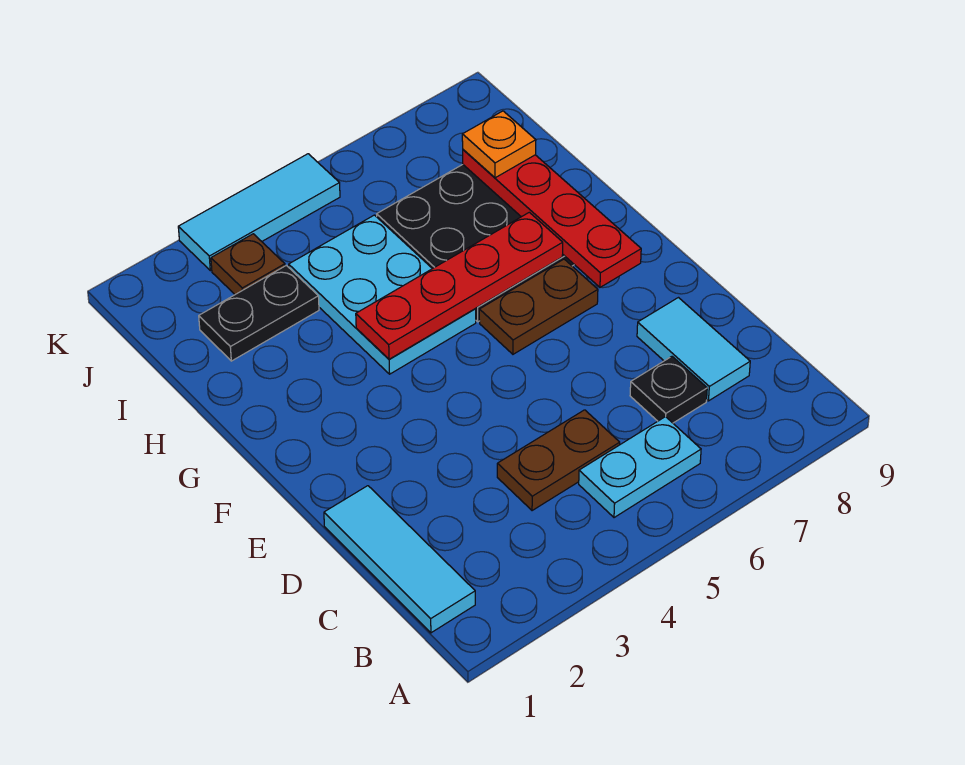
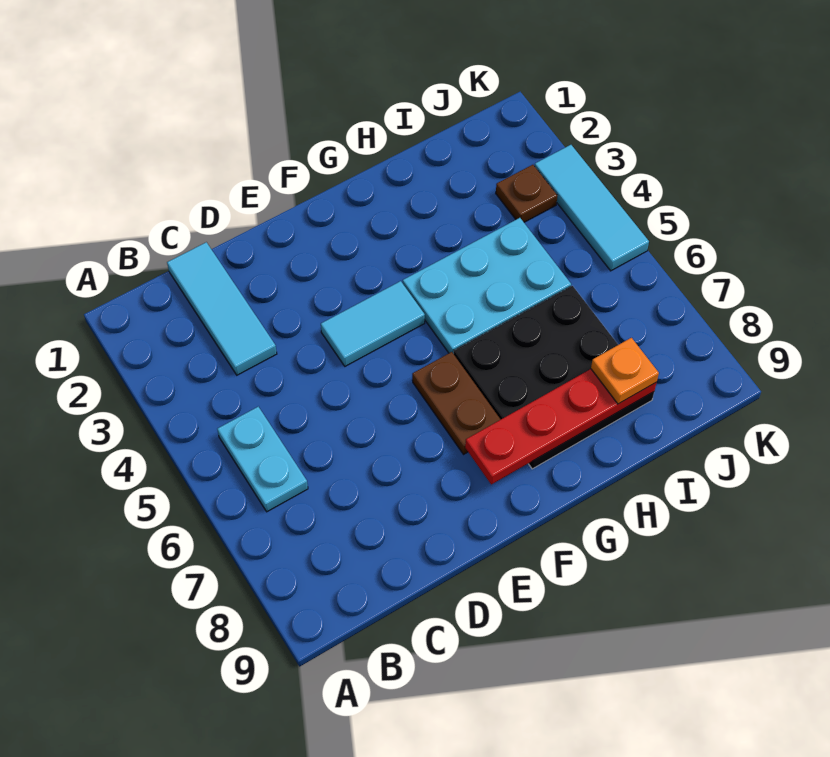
cyan tile B1:D1 level 1 -> cyan tile C1:C3 level 1
brown plate C4:C5 level 1 -> none
black plate C7 level 1 -> none
cyan tile C8:D8 level 1 -> cyan tile E4:F4 level 1
red plate G4:G7 level 2 -> none
black plate I2:I3 level 1 -> none

